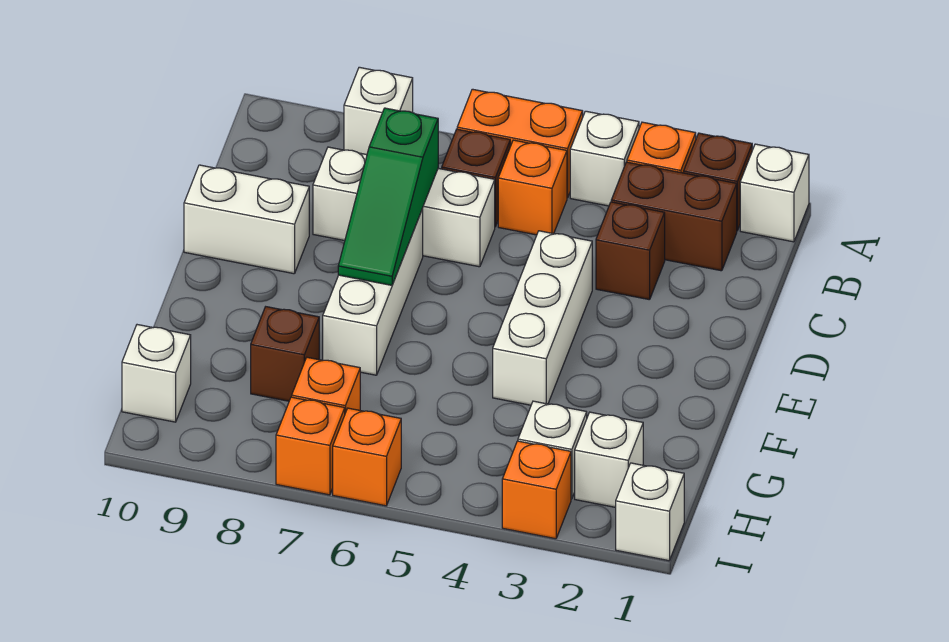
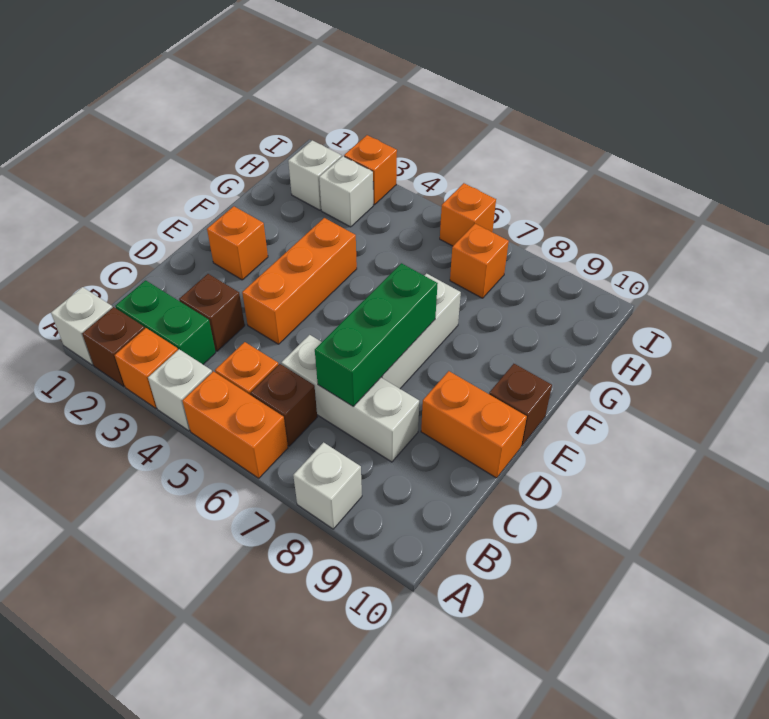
brown brick B2:B3 level 1 -> green brick B2:B3 level 1
green slope C7:E7 level 2 top C -> green brick C7:E7 level 2
white brick D4:F4 level 1 -> orange brick D4:F4 level 1
white brick D9:D10 level 1 -> orange brick D9:D10 level 1
brown brick G8 level 1 -> brown brick E10 level 1
white brick H10 level 1 -> none
white brick I1 level 1 -> none
orange brick I7 level 1 -> orange brick E2 level 1

